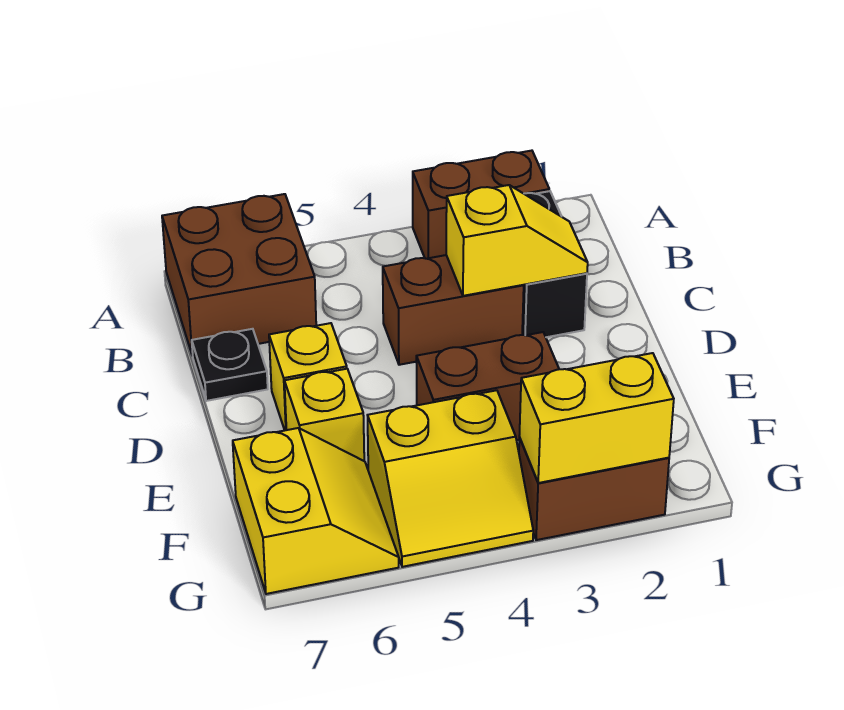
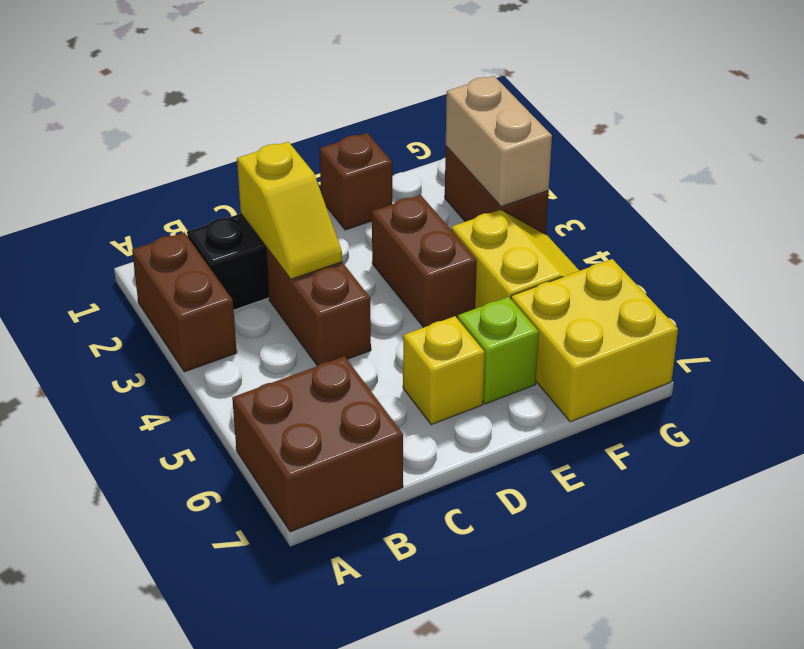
yellow slope C2:C3 level 2 top 3 -> yellow slope C2:C3 level 2 top 2
black plate C7 level 1 -> none
none -> brown brick E1 level 1
yellow brick E6 level 1 -> lime brick E6 level 1
yellow slope F6:G7 level 1 top 7 -> yellow brick F6:G7 level 1
yellow brick G2:G3 level 2 -> tan brick G2:G3 level 2

